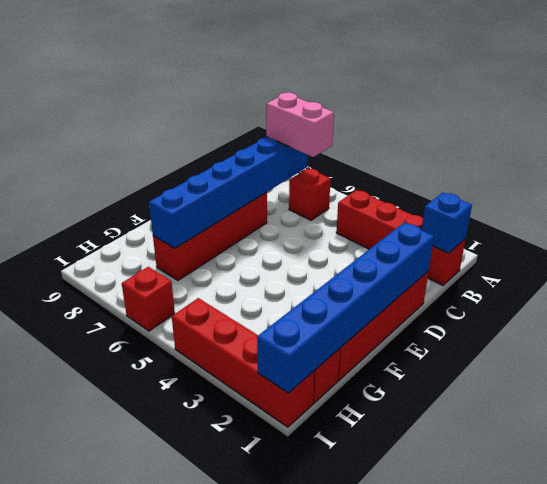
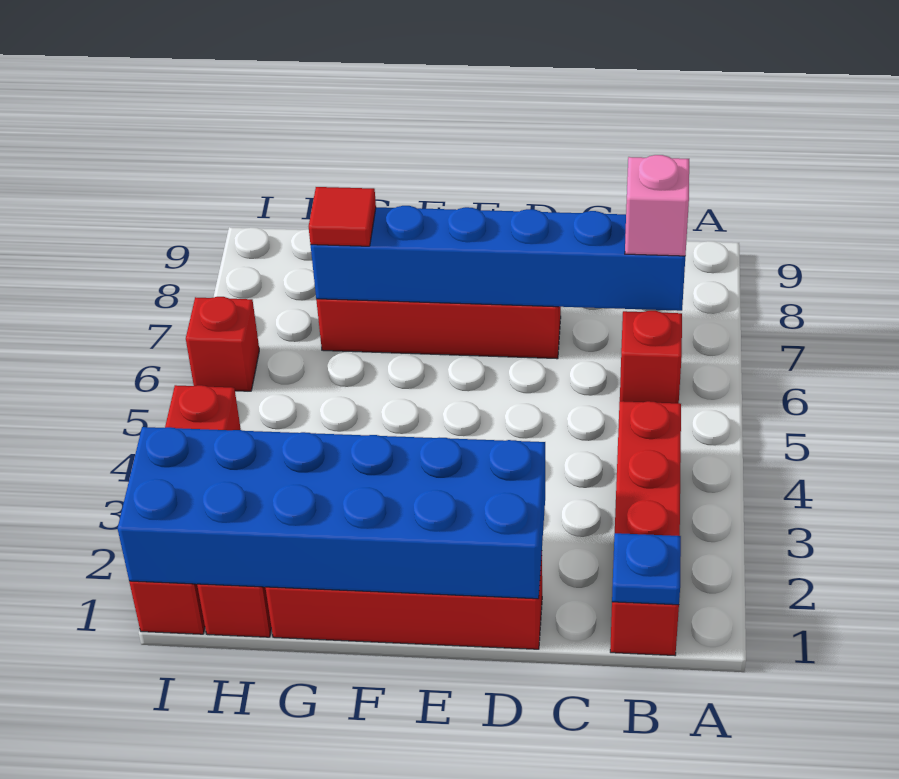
blue brick B1 level 2 -> blue plate B1 level 2
pink brick B6:B7 level 3 -> pink brick B7 level 3
blue brick D1:I1 level 2 -> blue brick D1:I2 level 2
none -> red tile G7 level 3

